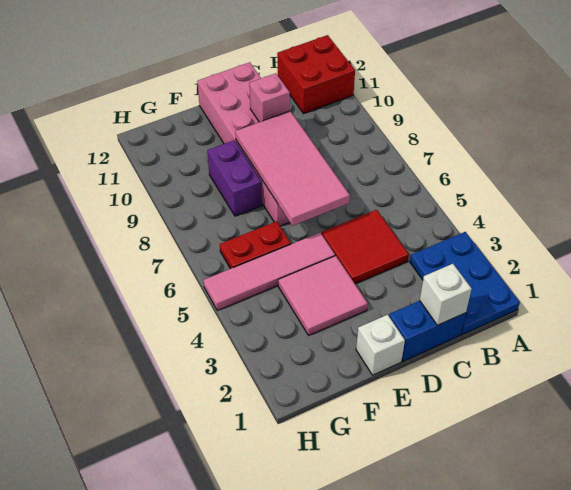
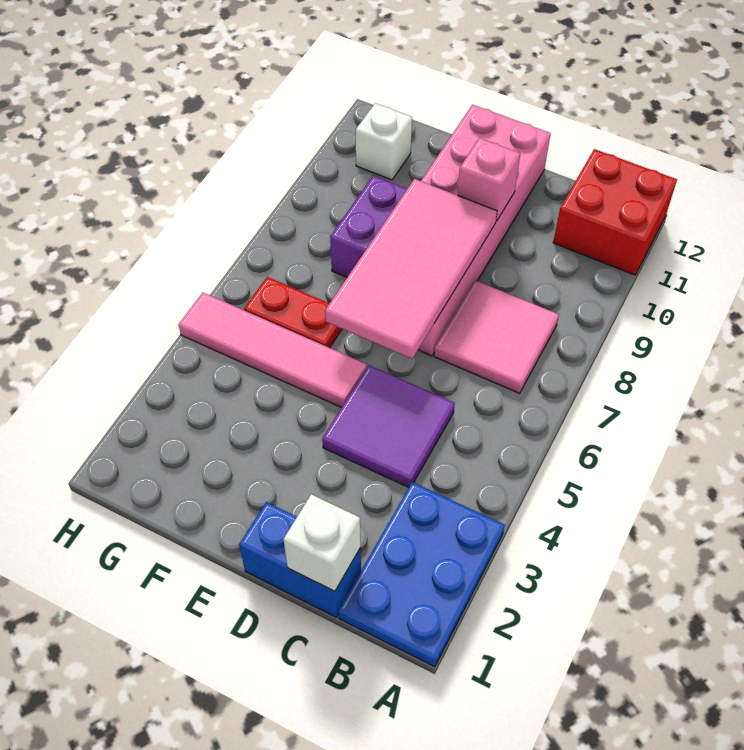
red tile C4:D5 level 1 -> purple tile C4:D5 level 1
white brick E1 level 1 -> white brick G11 level 1
pink tile E3:F4 level 1 -> pink tile B7:C8 level 1

